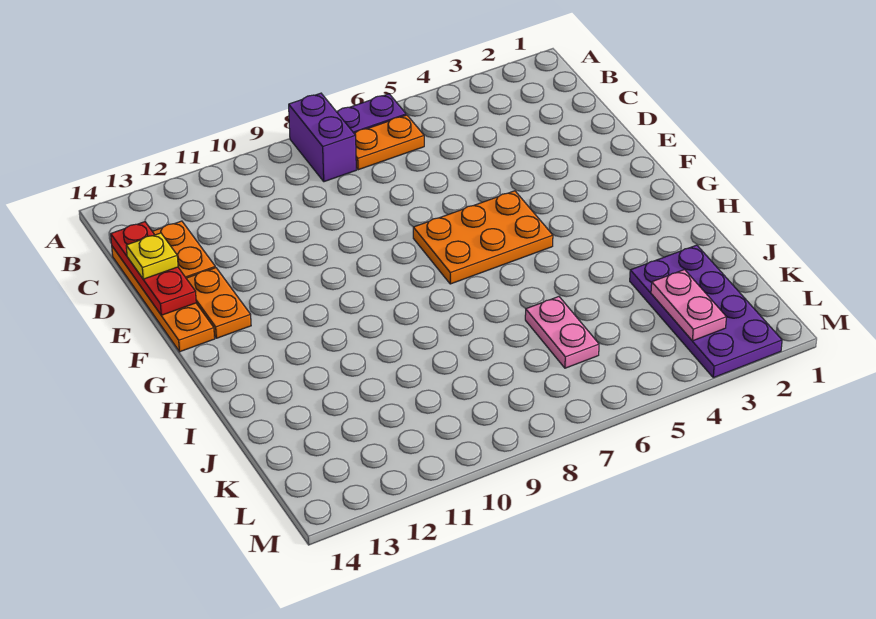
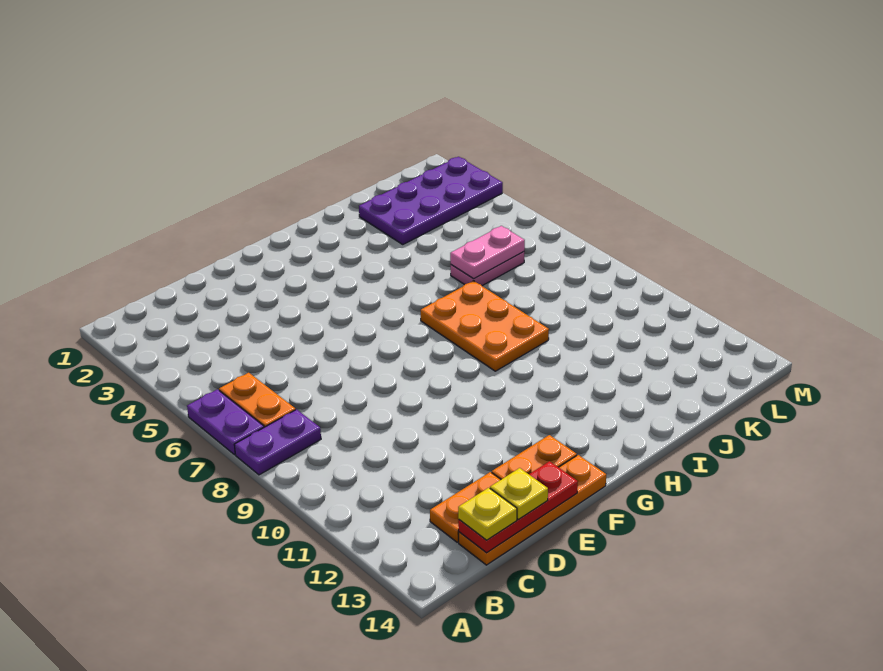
purple brick A8:B8 level 1 -> purple plate A8:B8 level 1
none -> yellow plate C14 level 3
orange plate F5:G7 level 1 -> orange plate H7:I9 level 1
pink plate K3:L3 level 2 -> pink plate J6:K6 level 2

